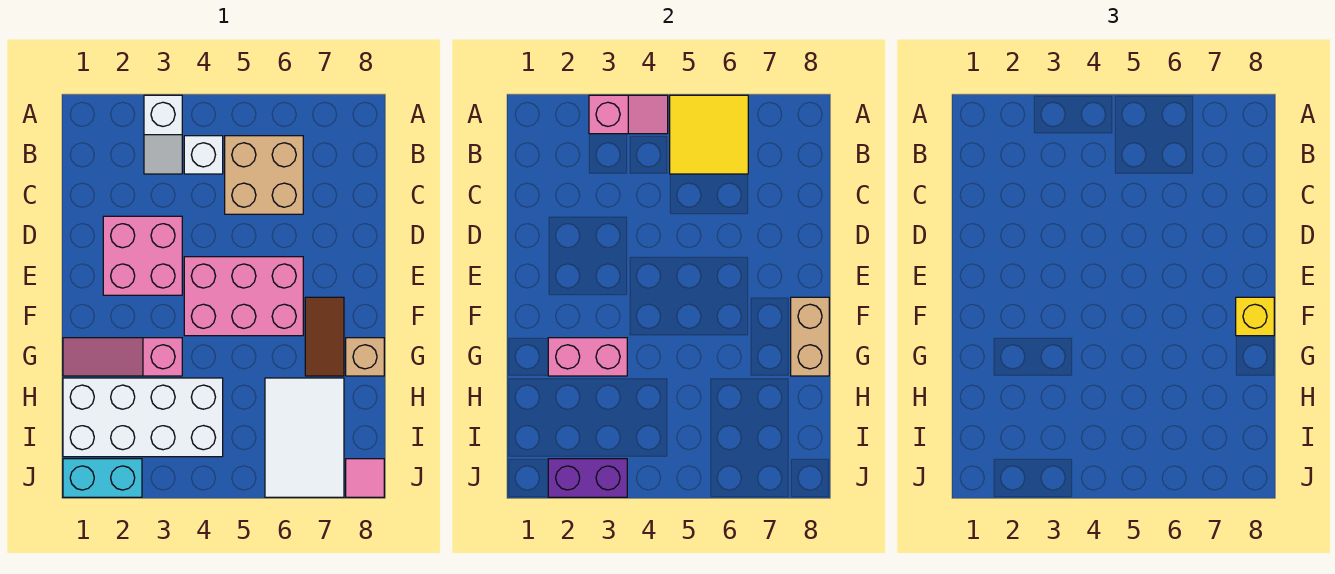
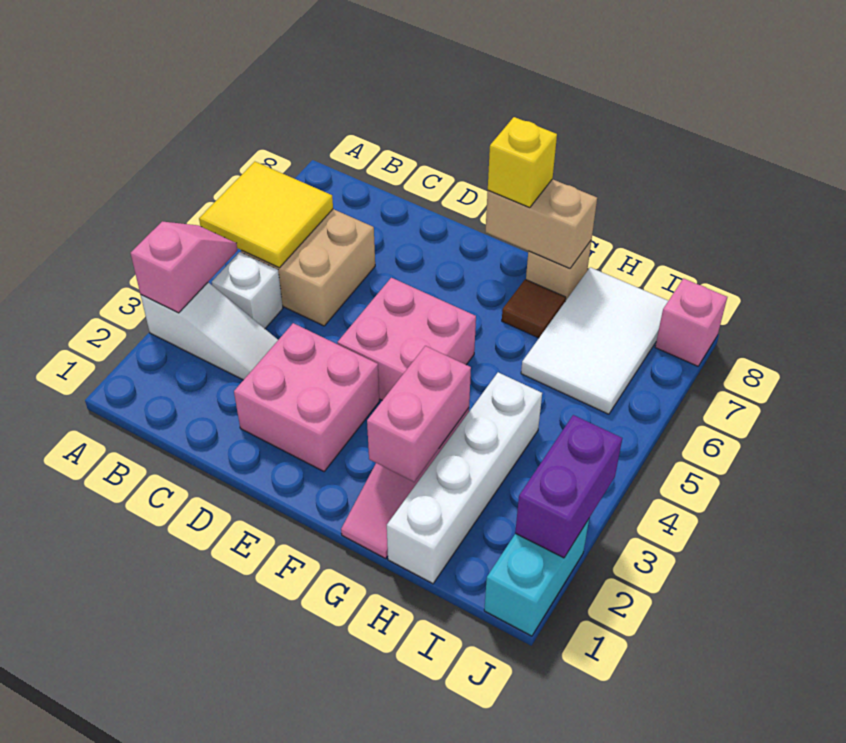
white slope A3:B3 level 1 top A -> white slope A3:C3 level 1 top A
pink brick E4:F6 level 1 -> pink brick E4:F5 level 1
brown tile F7:G7 level 1 -> brown tile G7 level 1
white brick H1:I4 level 1 -> white brick H1:H4 level 1
white tile H6:J7 level 1 -> white tile H6:I8 level 1
pink tile J8 level 1 -> pink brick J8 level 1

